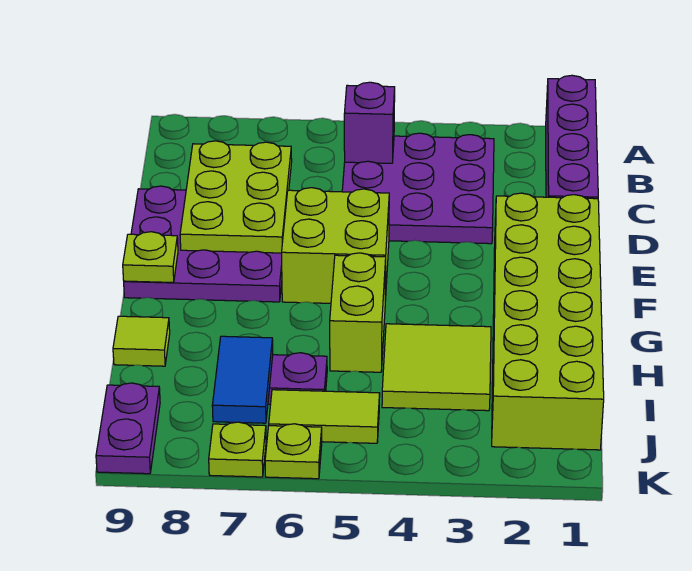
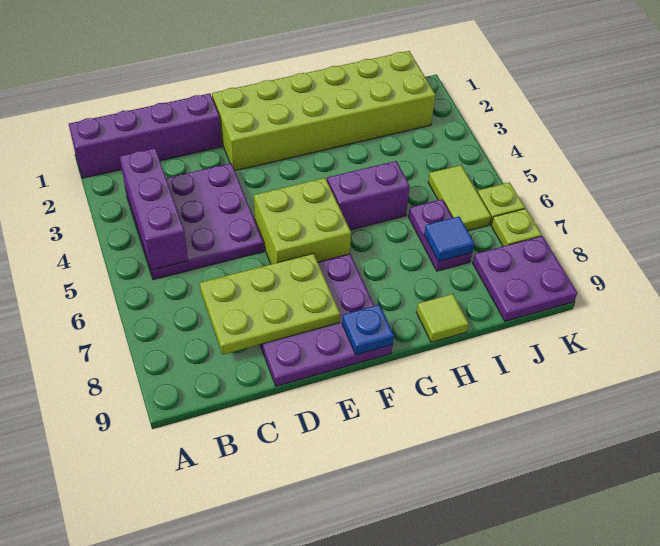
purple brick B5 level 2 -> purple brick B3:B5 level 2
lime plate F9 level 2 -> blue plate F9 level 2
lime brick G5:H5 level 1 -> purple brick G5:H5 level 1
lime tile H3:I4 level 1 -> none
blue tile I7:J7 level 2 -> blue tile I7 level 2
purple plate J9:K9 level 1 -> purple plate J8:K9 level 1

